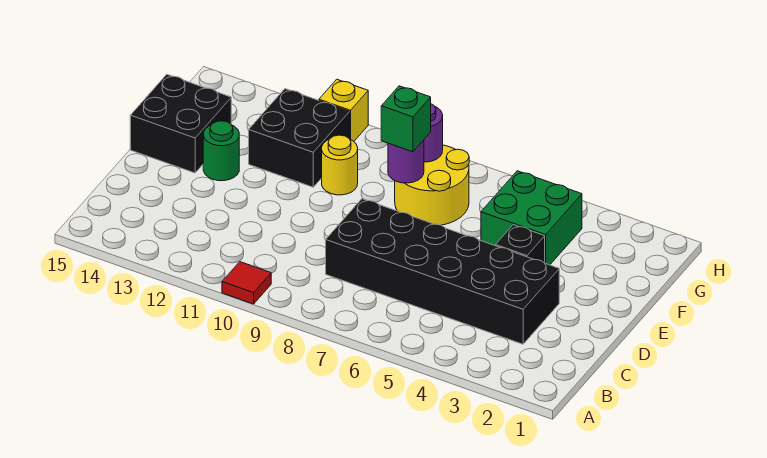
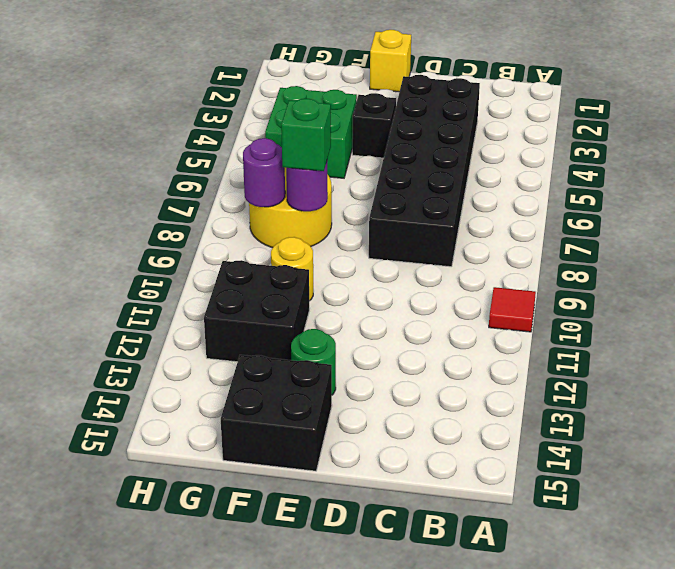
yellow brick H11 level 1 -> yellow brick E1 level 1

